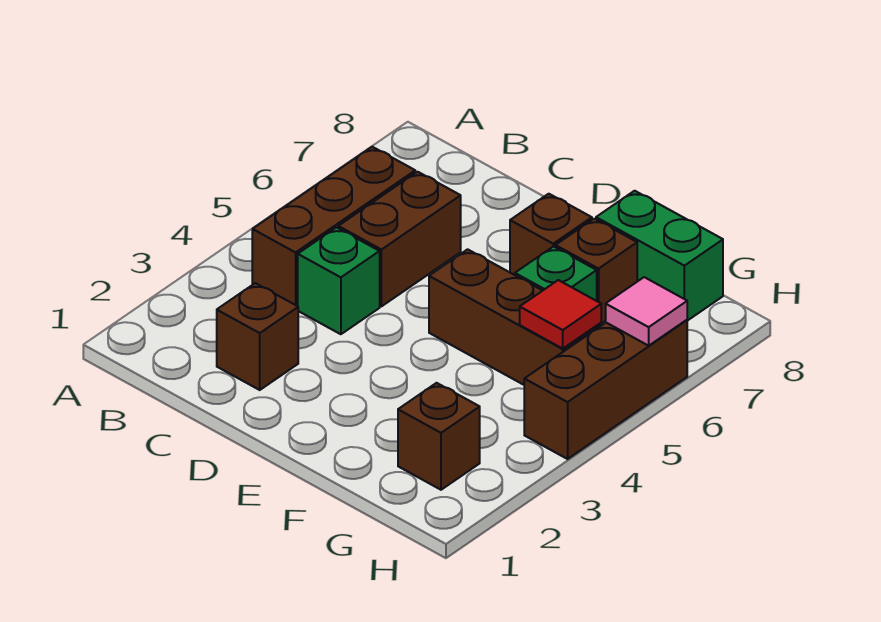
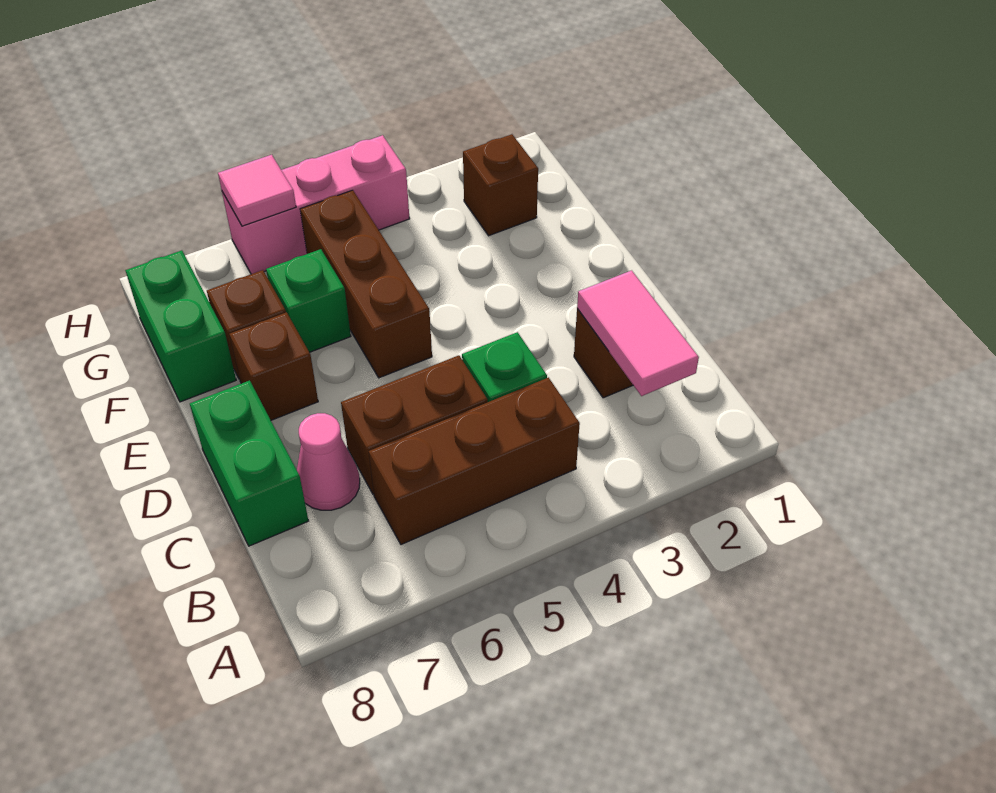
none -> pink tile B2:C2 level 2
none -> pink cone C7 level 1
none -> green brick C8:D8 level 1
red tile G5 level 2 -> none
brown brick H4:H6 level 1 -> pink brick H4:H6 level 1

